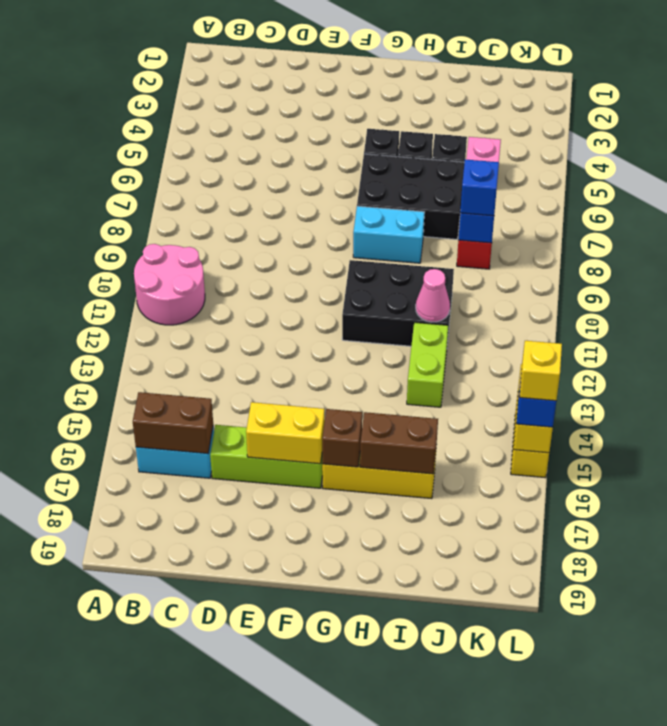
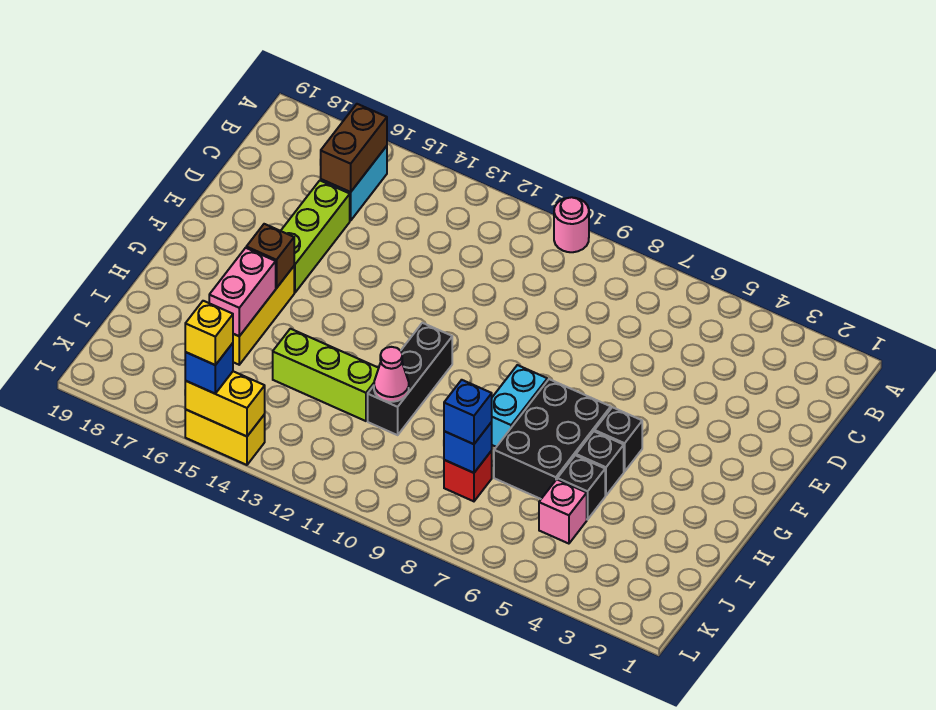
pink round brick A10:B11 level 1 -> pink round brick A10 level 1
yellow brick E16:F16 level 2 -> none
black brick G10:I11 level 1 -> black brick G11:I11 level 1
brown brick H16:I16 level 2 -> pink brick H16:I16 level 2
lime brick I12:I13 level 1 -> lime brick I12:I14 level 1

